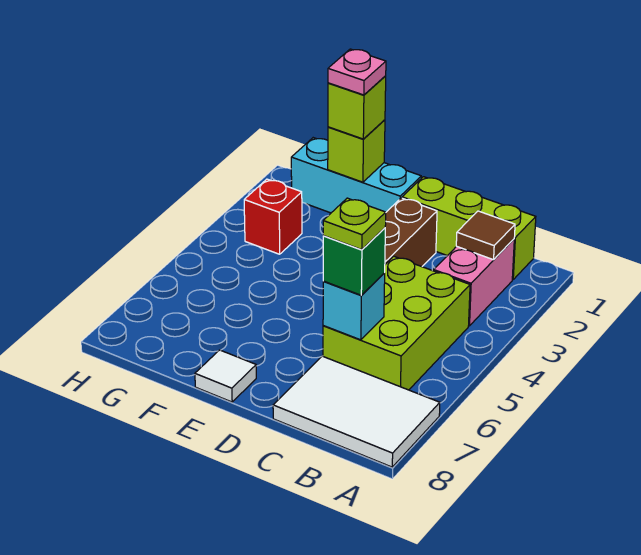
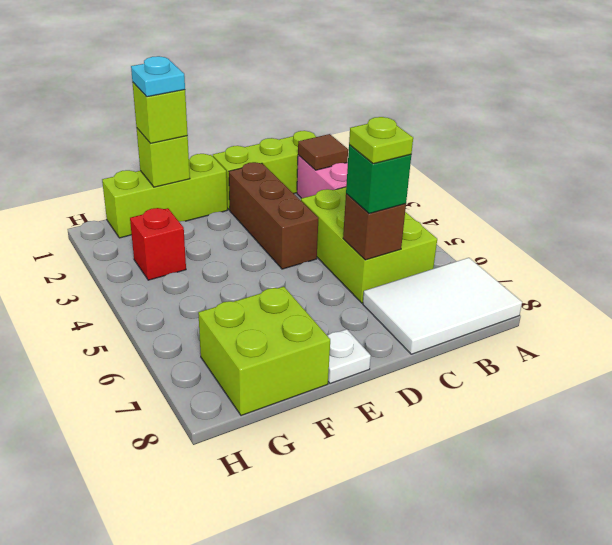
cyan brick C6 level 2 -> brown brick C6 level 2
cyan brick E1:G1 level 1 -> lime brick E1:G1 level 1
white tile E8 level 1 -> white plate E8 level 1
pink plate F1 level 4 -> cyan plate F1 level 4
none -> lime brick F7:G8 level 1

